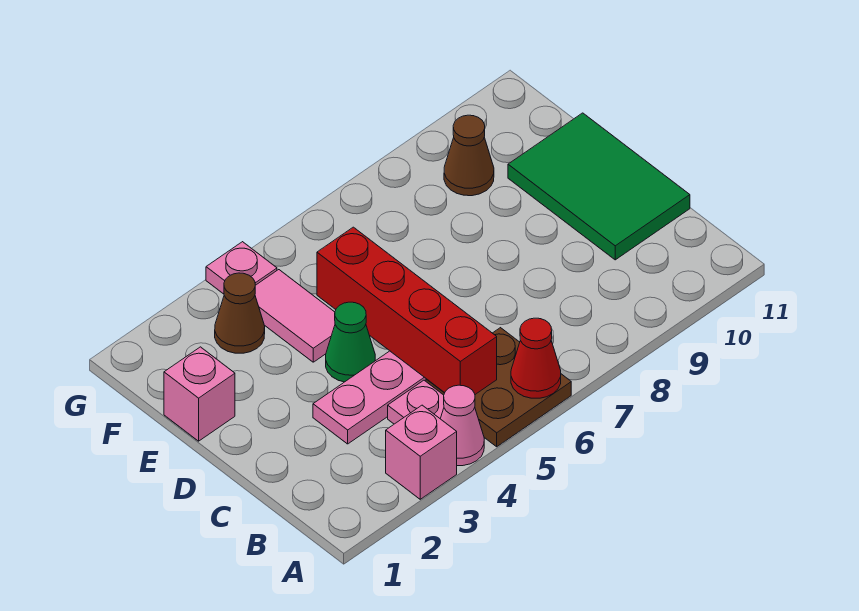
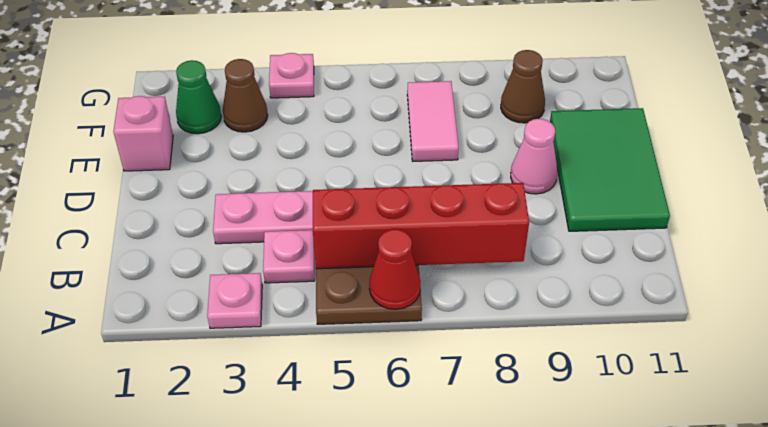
pink brick A3 level 1 -> pink plate A3 level 1
pink cone A4 level 1 -> pink cone D9 level 1
red brick B5:E5 level 2 -> red brick B5:B8 level 2
green cone D4 level 1 -> green cone F2 level 1
pink tile E4:F4 level 1 -> pink tile E7:F7 level 1

